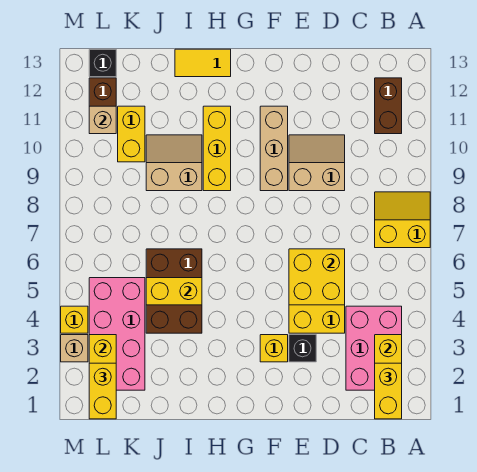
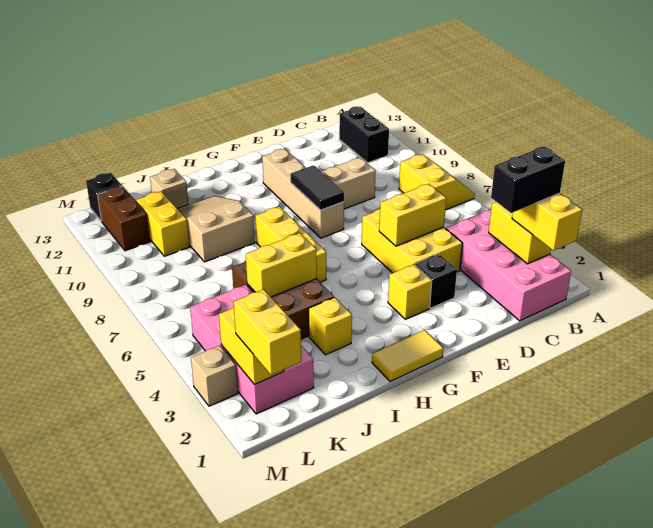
yellow slope A7:B8 level 1 top 7 -> yellow slope A7:B8 level 1 top B
pink brick B2:C4 level 1 -> pink brick B1:C4 level 1
none -> black brick B2:C2 level 4
brown brick B11:B12 level 1 -> black brick B11:B12 level 1
yellow brick D5:E6 level 2 -> yellow brick D5:E5 level 2
none -> black tile F8:F9 level 2
tan brick F9:F11 level 1 -> tan brick F8:F11 level 1
yellow brick H9:H11 level 1 -> yellow brick H6:H8 level 1
yellow tile H13:I13 level 1 -> yellow tile G1:H1 level 1
tan slope I9:J10 level 1 top 9 -> tan slope I9:J11 level 1 top 9
tan brick L11 level 2 -> tan brick J12 level 1
yellow brick M4 level 1 -> yellow brick I3 level 1

